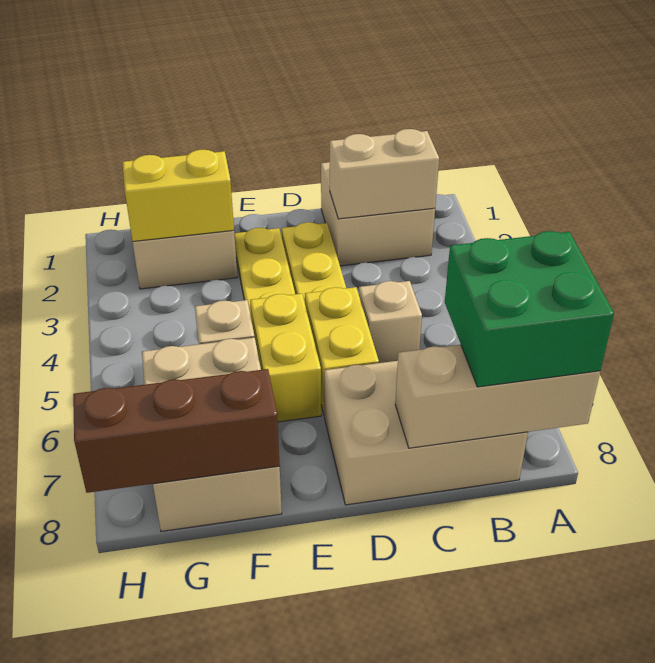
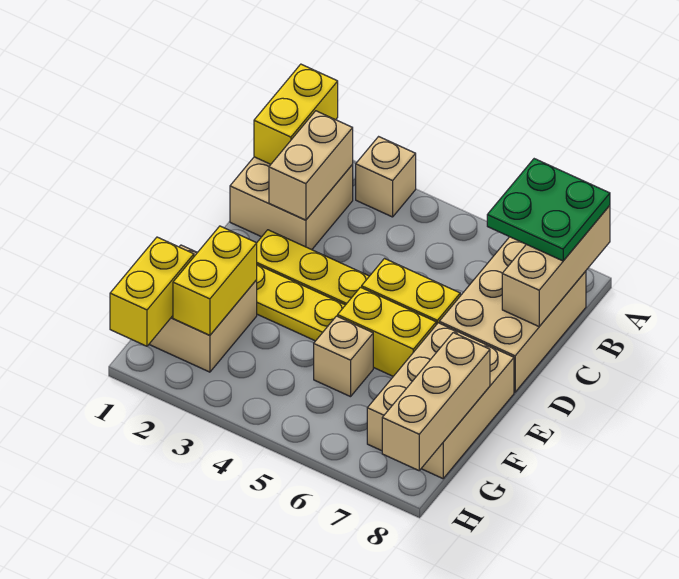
none -> yellow brick A1:B1 level 2
green brick A7:B8 level 3 -> green plate A7:B8 level 3
tan brick C5 level 1 -> tan brick A3 level 1
tan brick F6:G8 level 1 -> tan brick E7:G8 level 1
brown brick F8:H8 level 2 -> tan brick F8:H8 level 2
none -> yellow brick G1:H1 level 2

